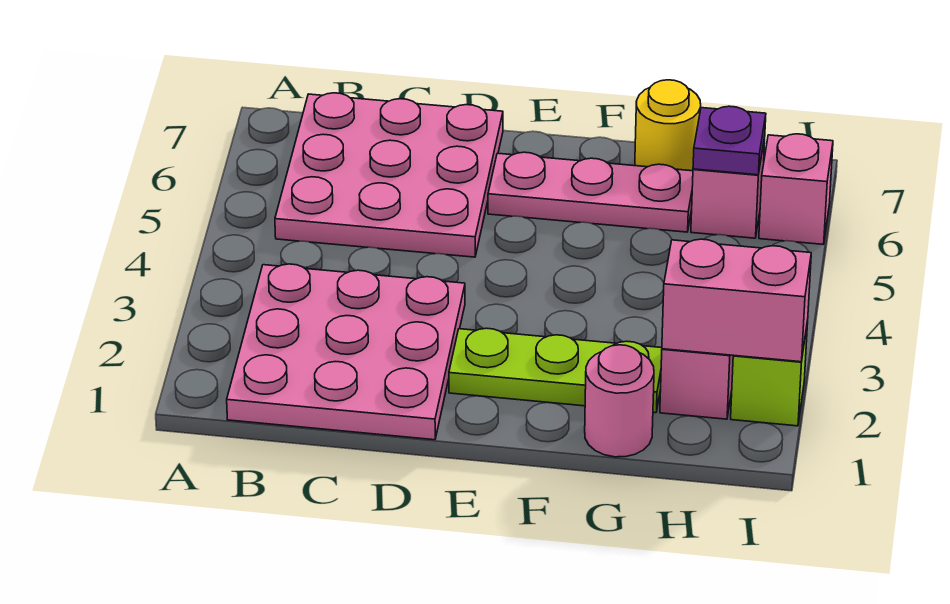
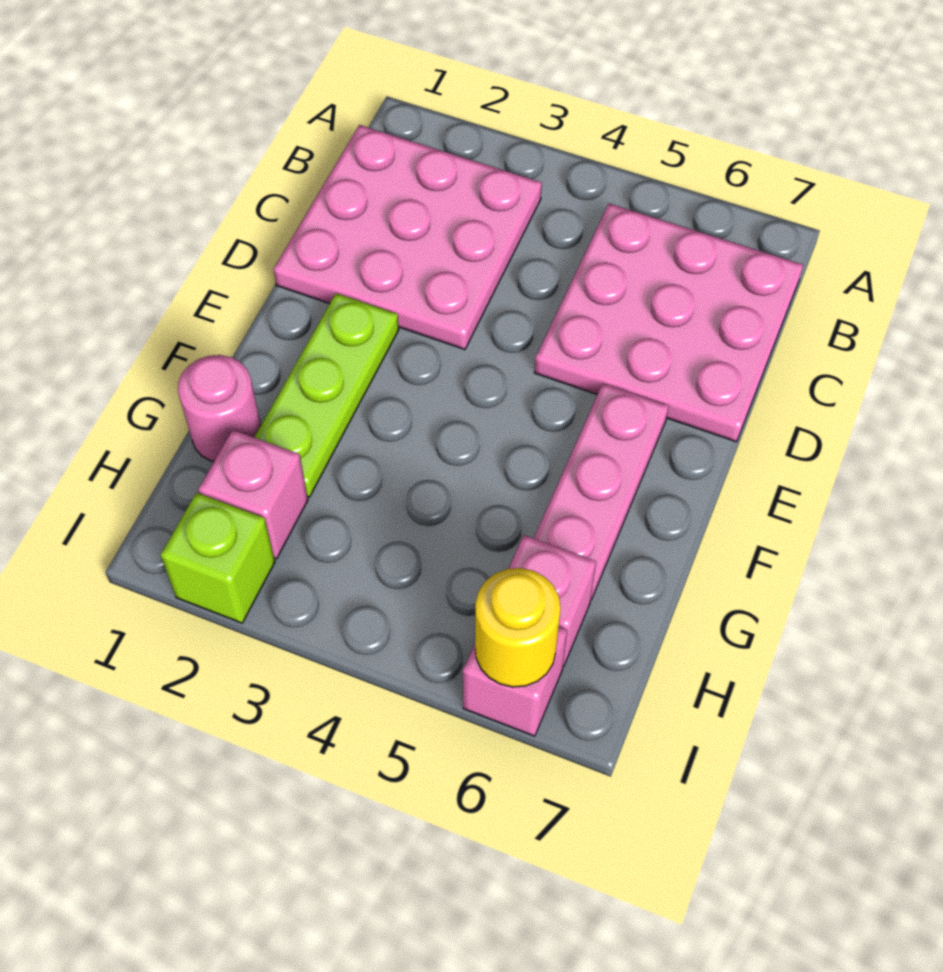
yellow round brick G7 level 1 -> yellow round brick I6 level 2
pink brick H2:I2 level 2 -> none
purple plate H6 level 2 -> none

